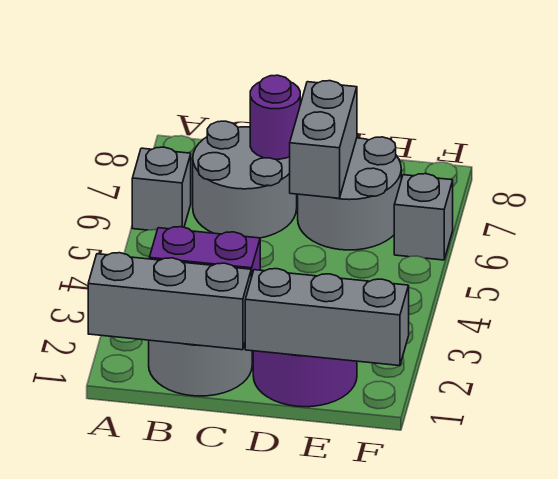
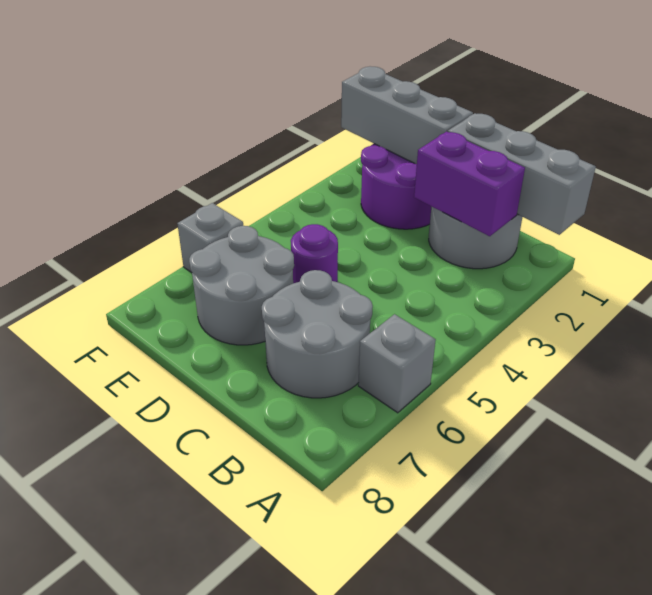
purple round brick C7 level 2 -> purple round brick D5 level 1
grey brick D6:D7 level 2 -> none

